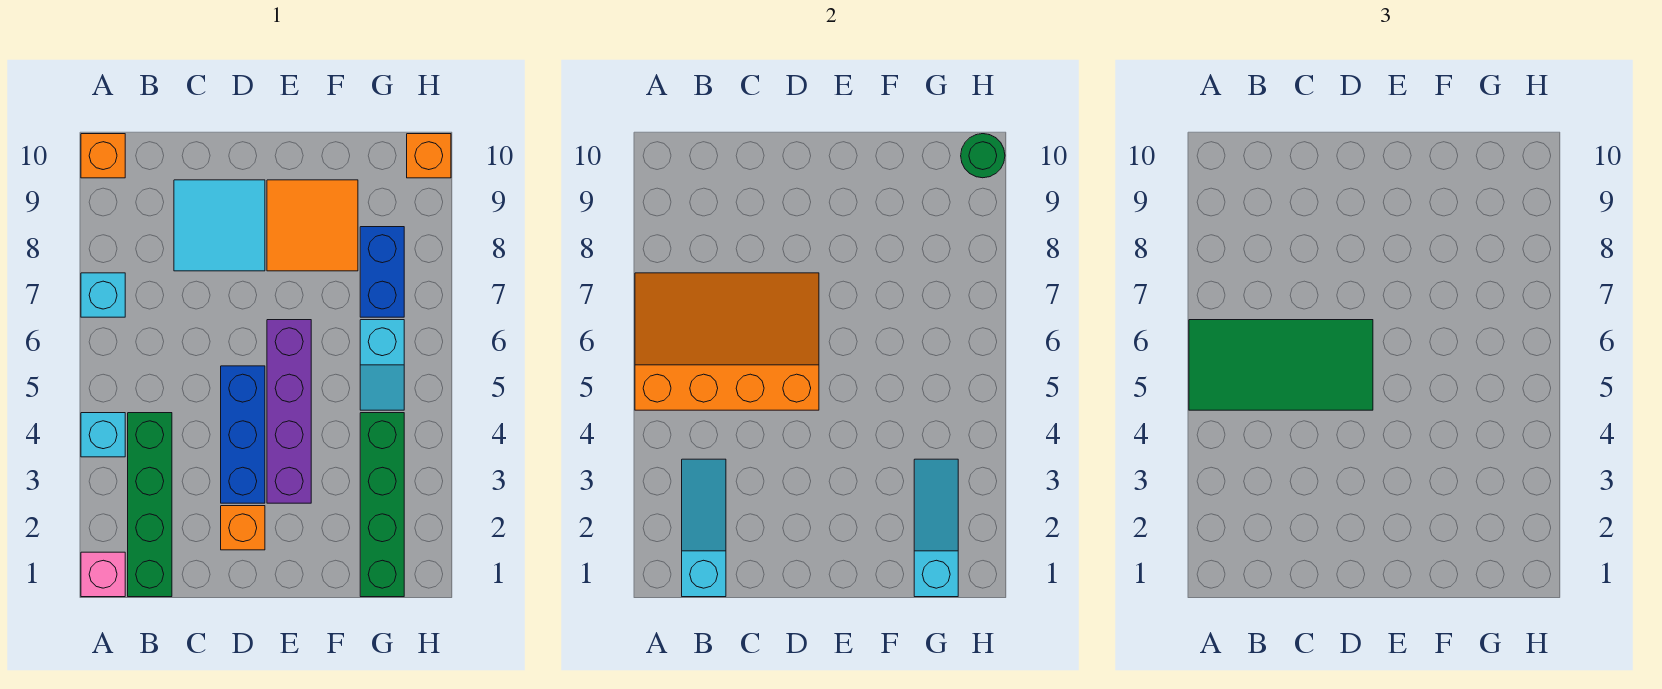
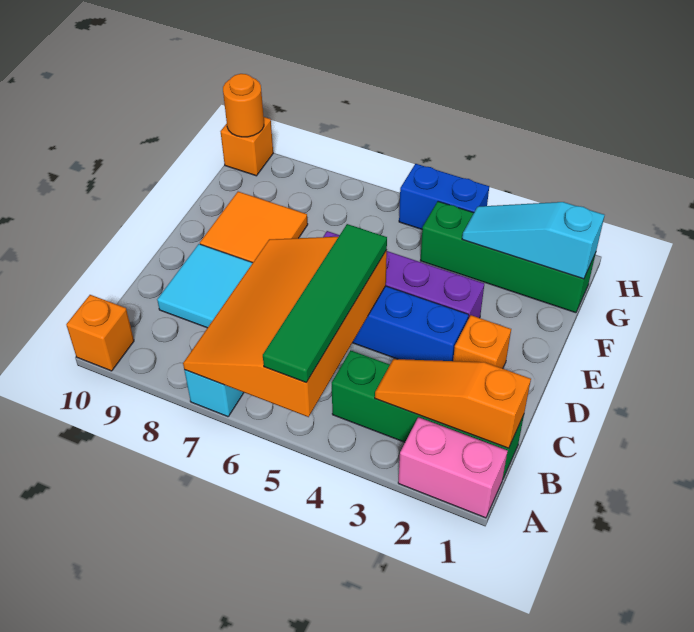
pink brick A1 level 1 -> pink brick A1:A2 level 1
cyan brick A4 level 1 -> none
green tile A5:D6 level 3 -> green tile A5:D5 level 3
cyan slope B1:B3 level 2 top 1 -> orange slope B1:B3 level 2 top 1
cyan slope G5:G6 level 1 top 6 -> none
blue brick G7:G8 level 1 -> blue brick H4:H5 level 1
green round brick H10 level 2 -> orange round brick H10 level 2

